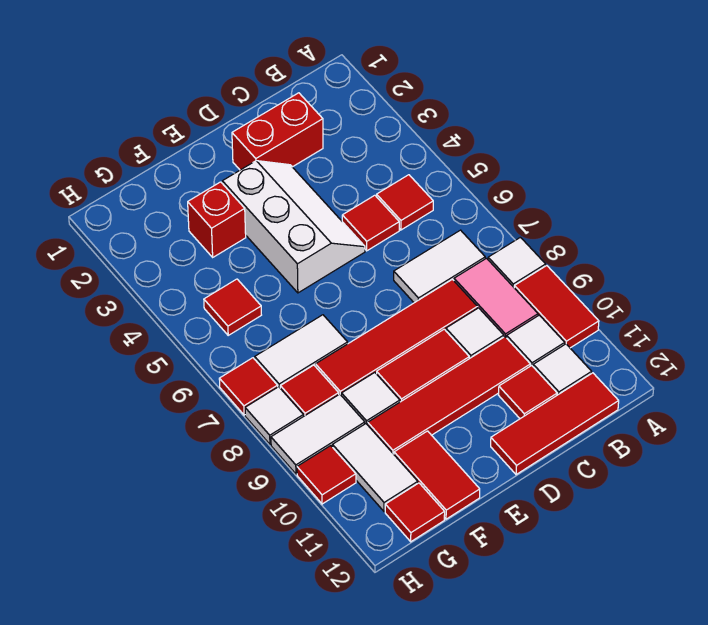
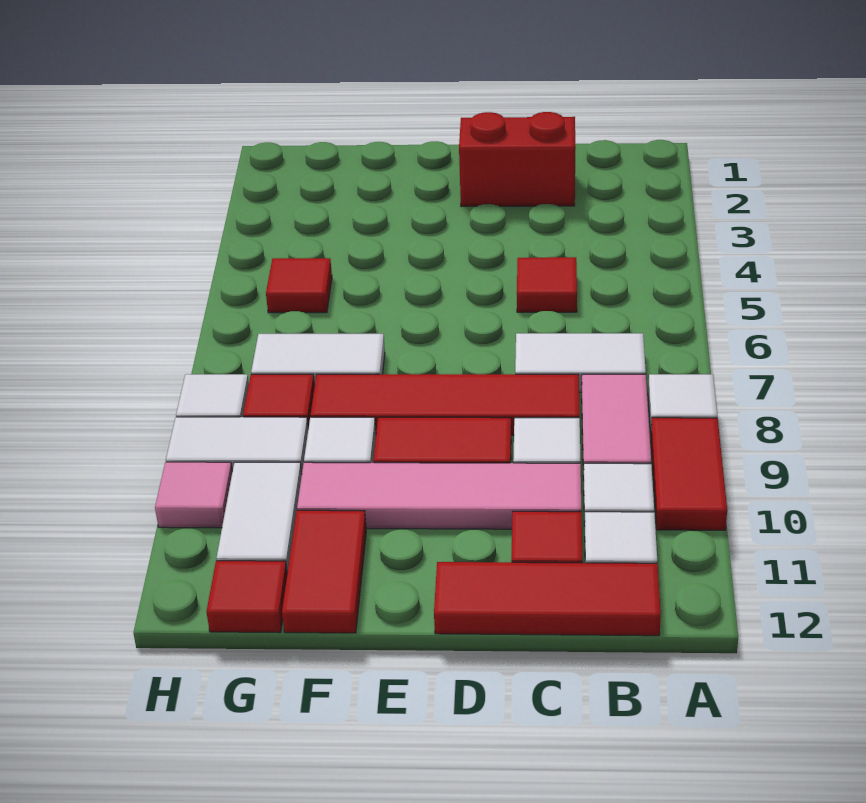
red tile B5 level 1 -> none
red tile C10:F10 level 1 -> pink tile C10:F10 level 1
white slope D3:E5 level 1 top E -> none
red brick F3 level 1 -> none
red tile H7 level 1 -> none
red tile H10 level 1 -> pink tile H10 level 1

